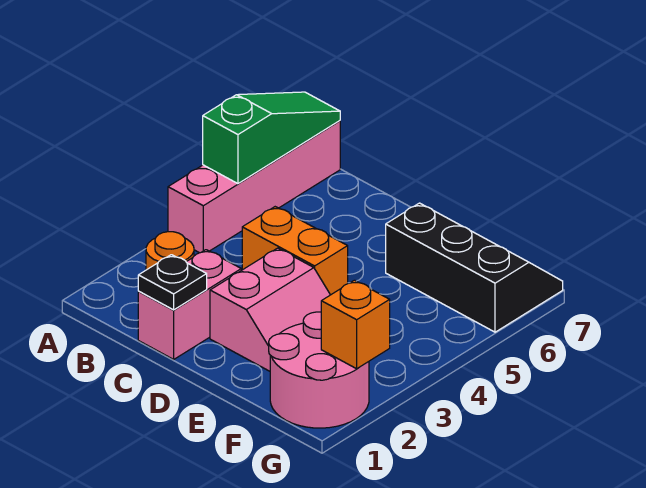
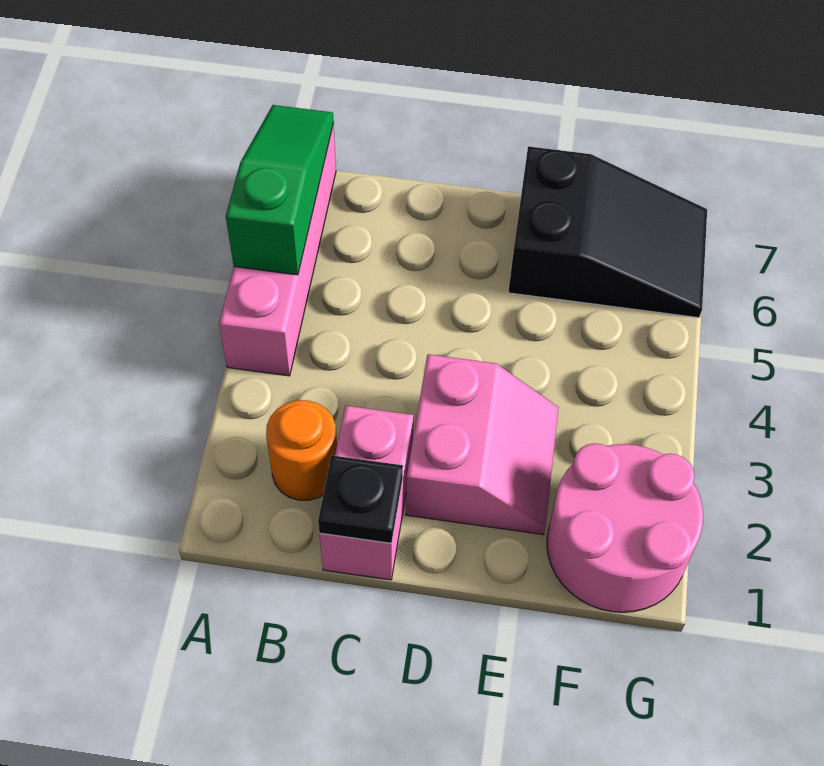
orange brick C4:D4 level 1 -> none
black slope E6:G7 level 1 top 6 -> black slope E6:G7 level 1 top E
orange brick G2 level 2 -> none

